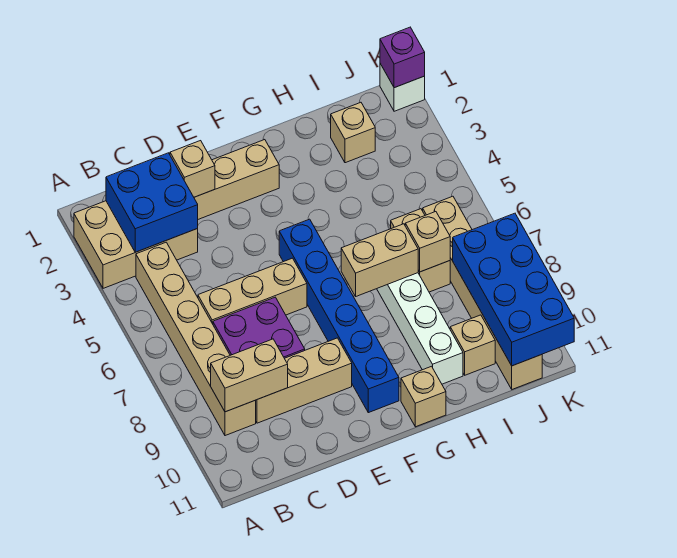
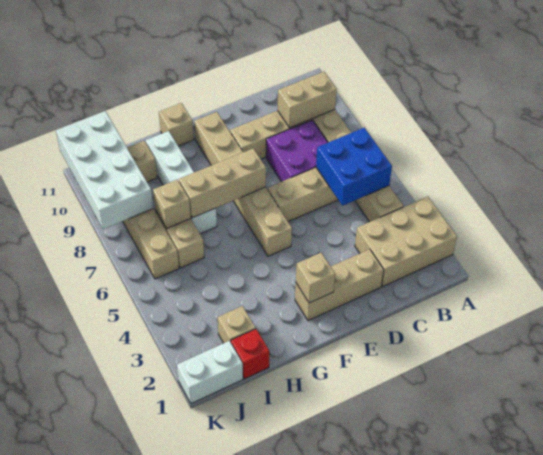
blue brick B2:C3 level 2 -> blue brick B5:C6 level 2
tan brick D2 level 2 -> tan brick F2 level 2
blue brick F5:F10 level 1 -> tan brick F5:F10 level 1
tan brick G7:H7 level 2 -> tan brick F7:H7 level 2
none -> red brick I1 level 1
blue brick J8:K11 level 2 -> white brick J8:K11 level 2
white brick K1 level 1 -> white brick J1:K1 level 1
purple brick K1 level 2 -> none

